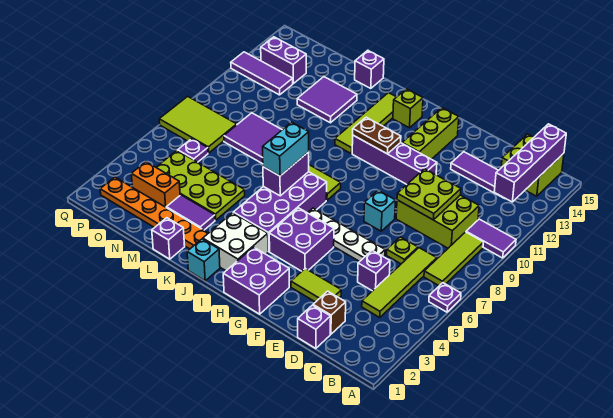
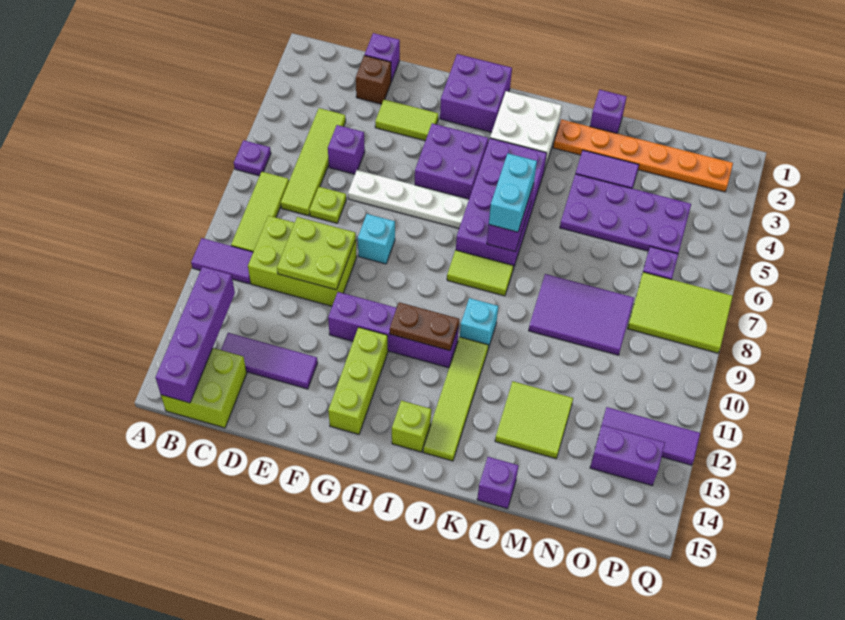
cyan brick J1 level 1 -> cyan brick J10 level 1
lime plate L4:O5 level 1 -> purple plate L4:O5 level 1
purple tile L12:M13 level 1 -> lime tile L12:M13 level 1
orange brick N3:O3 level 1 -> none

